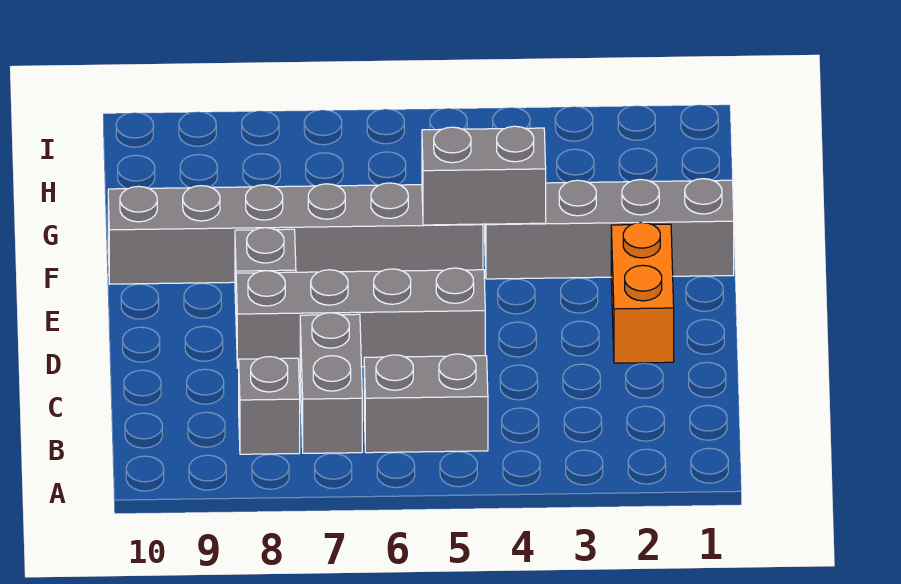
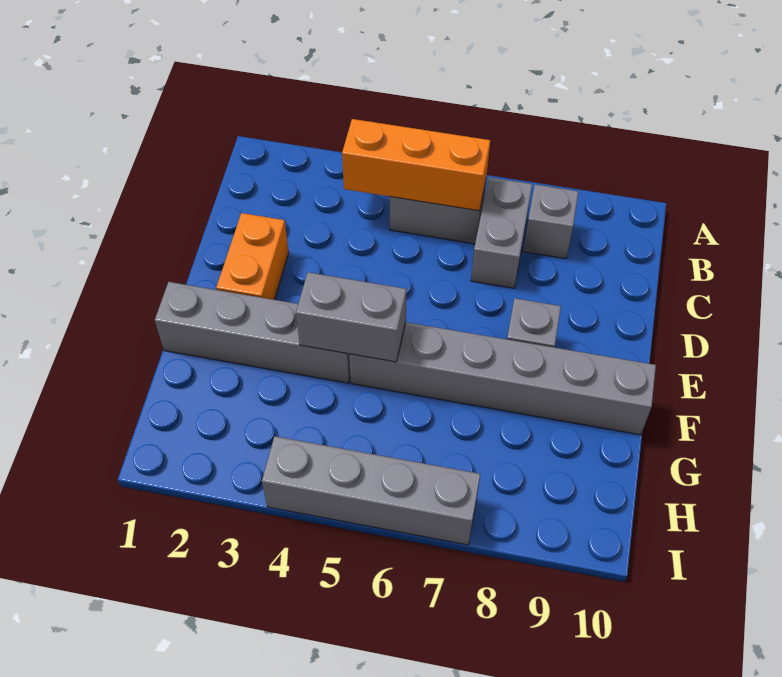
none -> orange brick B4:B6 level 2
grey brick D5:D8 level 1 -> grey brick I4:I7 level 1

